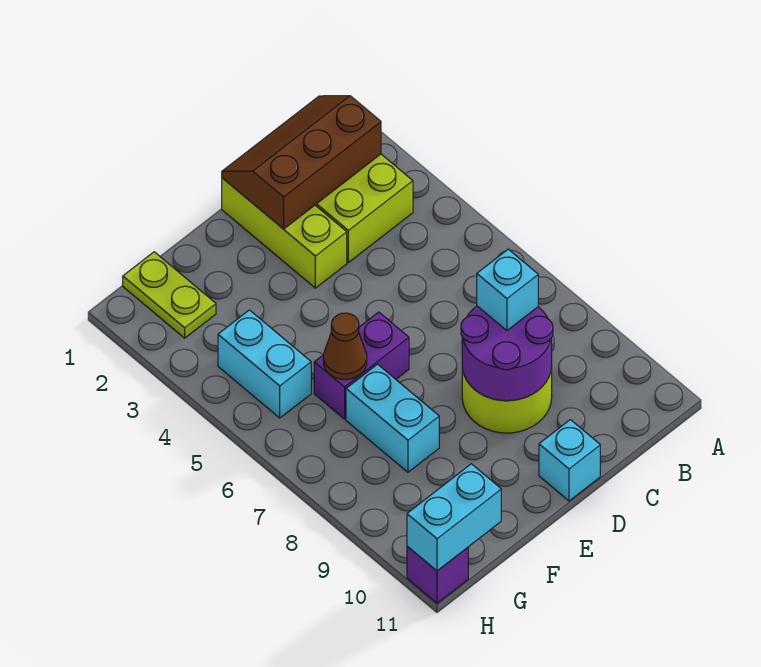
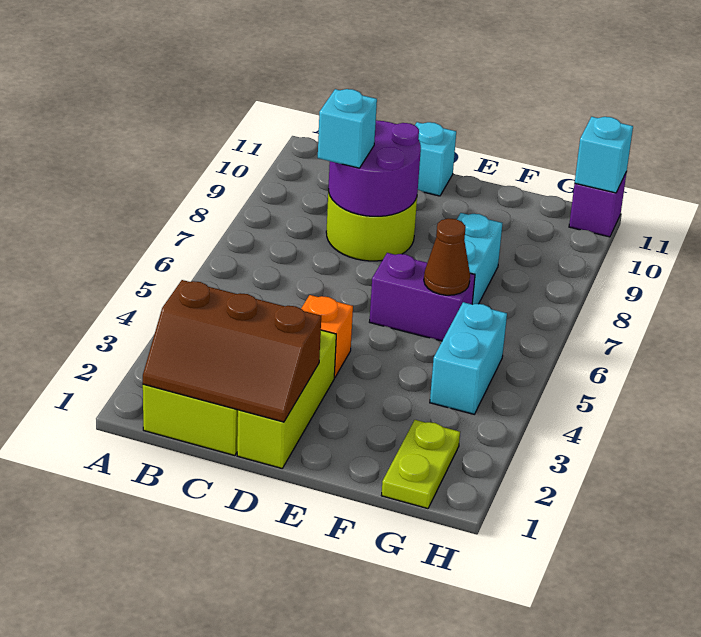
none -> orange brick D4 level 1
cyan brick G11:H11 level 2 -> cyan brick H11 level 2

